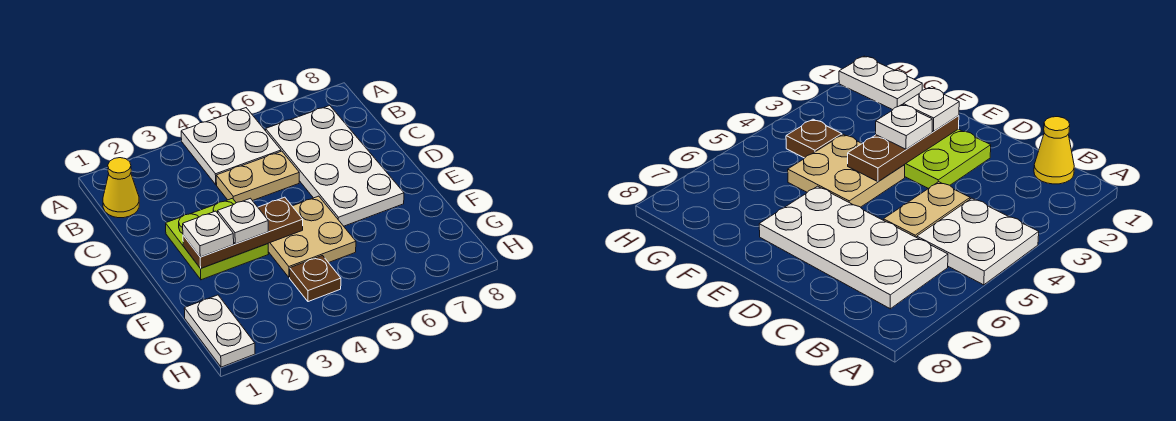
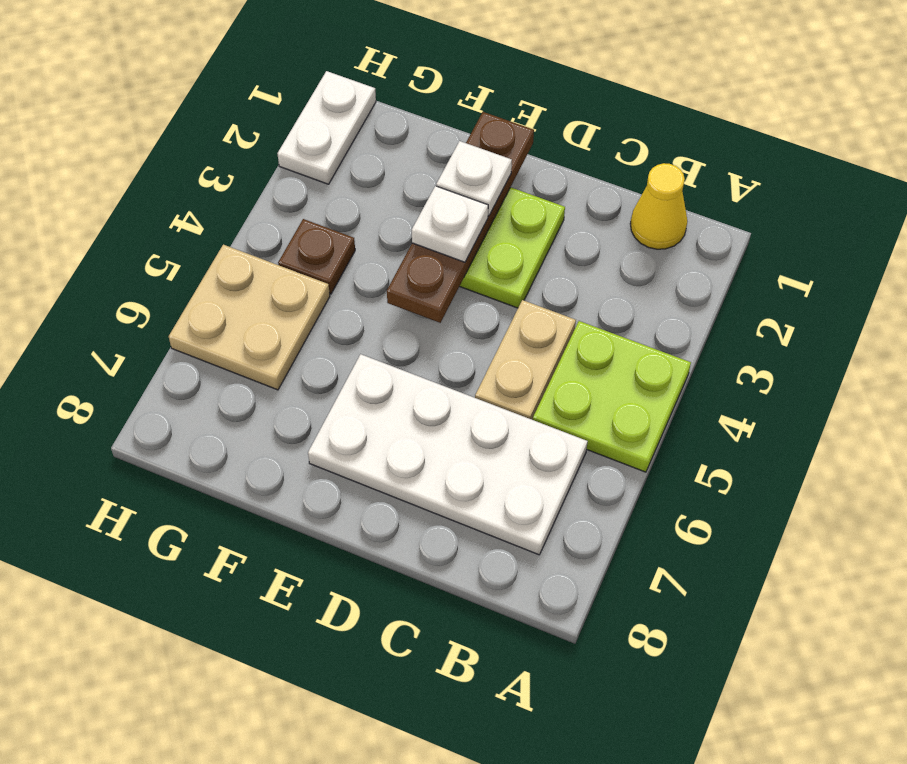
white plate A4:B5 level 1 -> lime plate A4:B5 level 1
brown plate E2:E4 level 2 -> brown plate E1:E4 level 2
tan plate E4:F5 level 1 -> tan plate G5:H6 level 1
white plate G1:H1 level 1 -> white plate H1:H2 level 1

